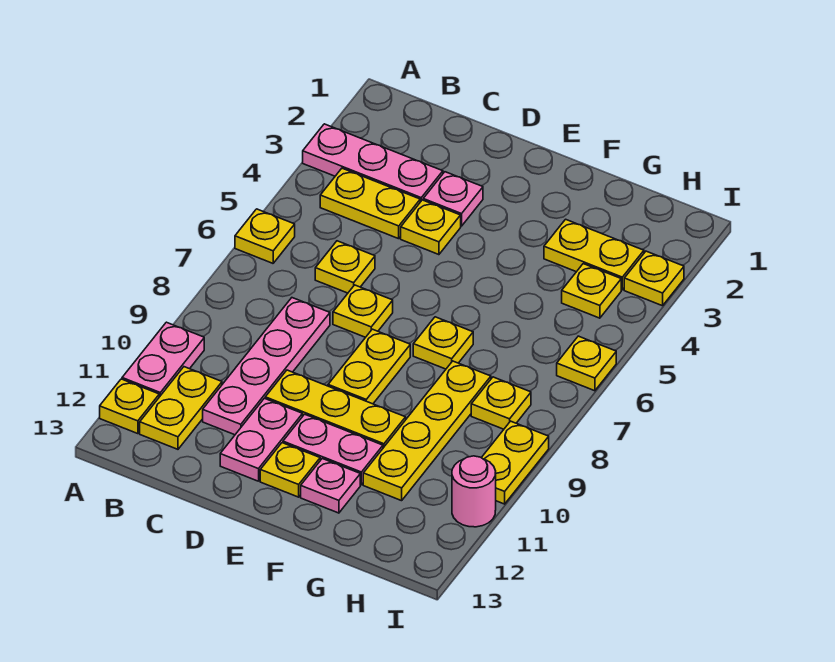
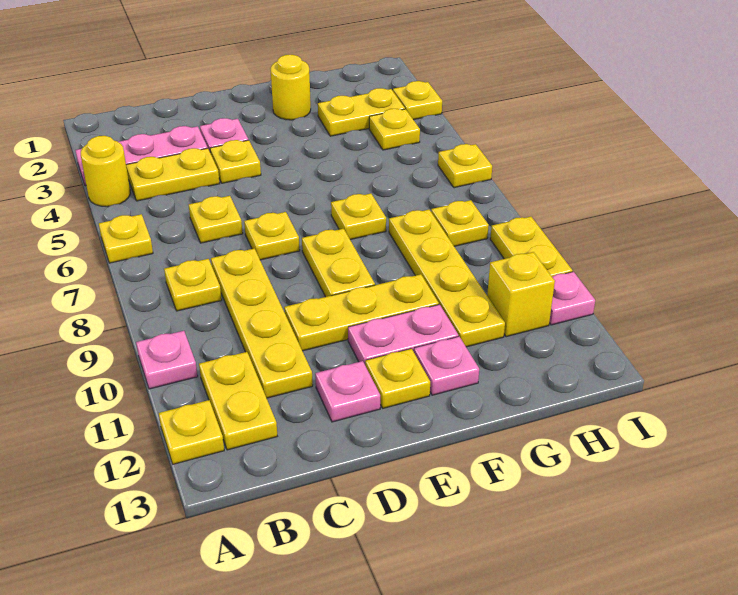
none -> yellow round brick A4 level 1
pink plate A10:A11 level 1 -> pink plate A10 level 1
none -> yellow plate B8 level 1
pink plate C8:C11 level 1 -> yellow plate C8:C11 level 1
pink plate D11:D12 level 1 -> pink plate D12 level 1
none -> yellow round brick F2 level 1
none -> yellow brick H11 level 1
pink round brick I11 level 1 -> pink plate I11 level 1

